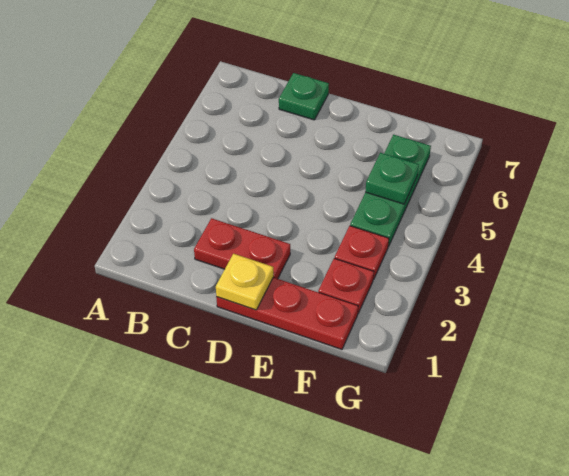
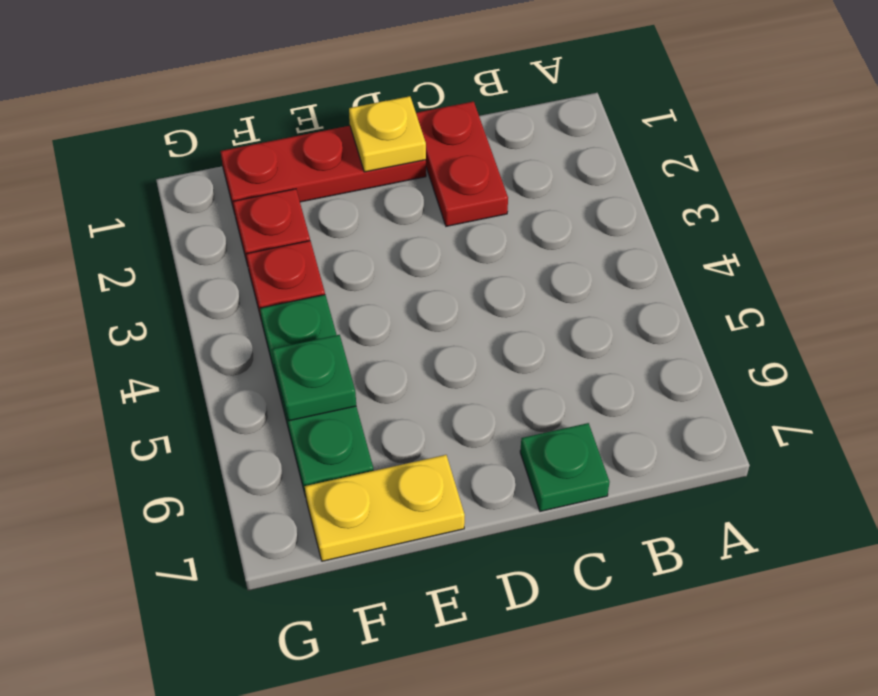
red plate C2:D2 level 1 -> red plate C1:C2 level 1
none -> yellow plate E7:F7 level 1

